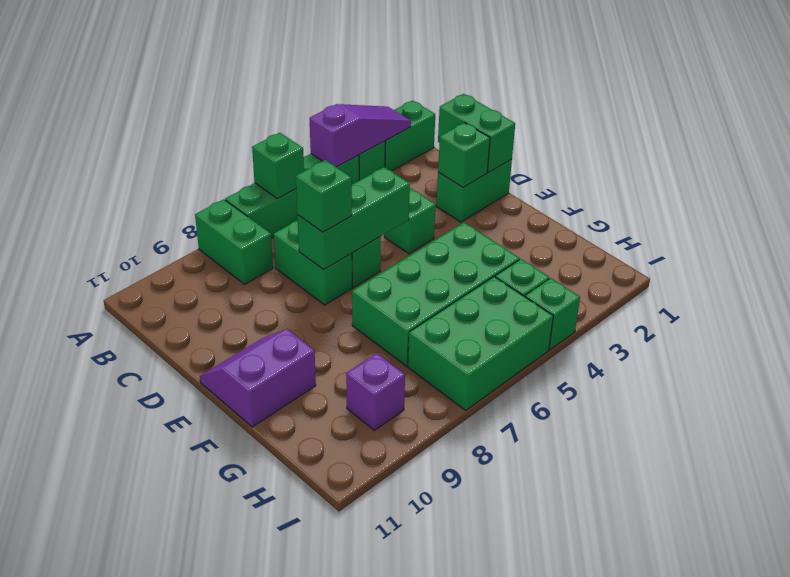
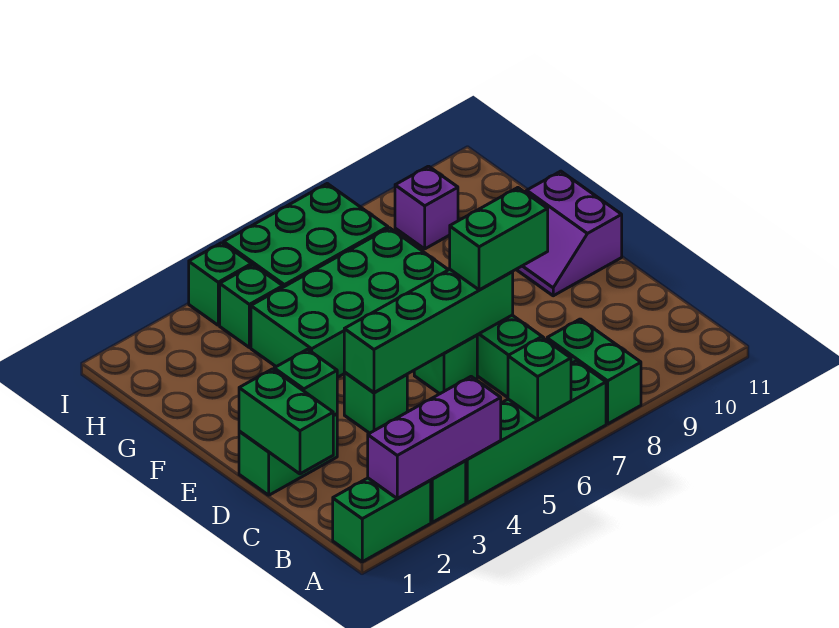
purple slope A2:A4 level 2 top 4 -> purple brick A2:A4 level 2
green brick D5:D7 level 2 -> green brick D4:D7 level 2
green brick D7 level 3 -> green brick D7:D8 level 3
purple slope E10:F11 level 1 top F -> purple slope E10:F11 level 1 top 11

